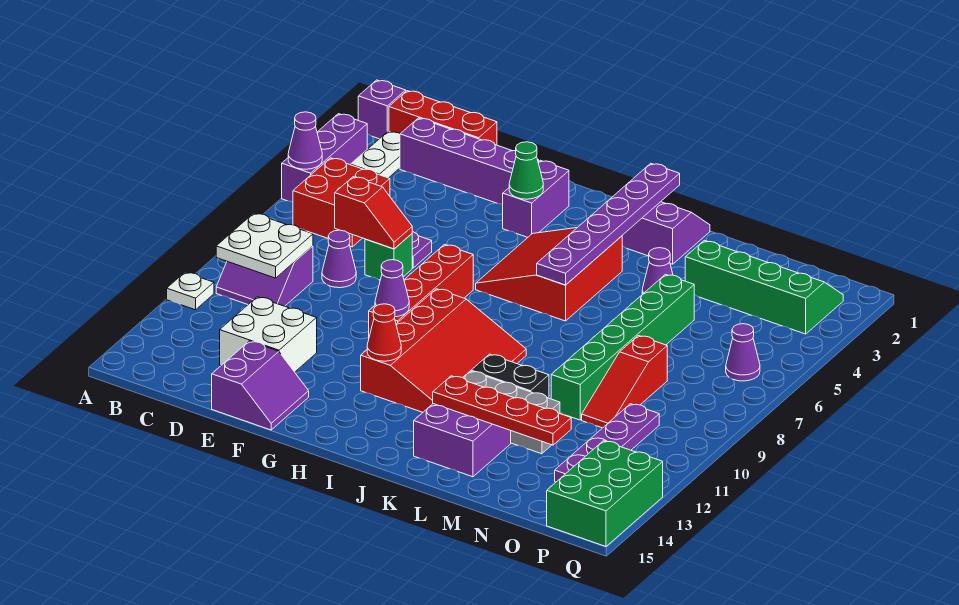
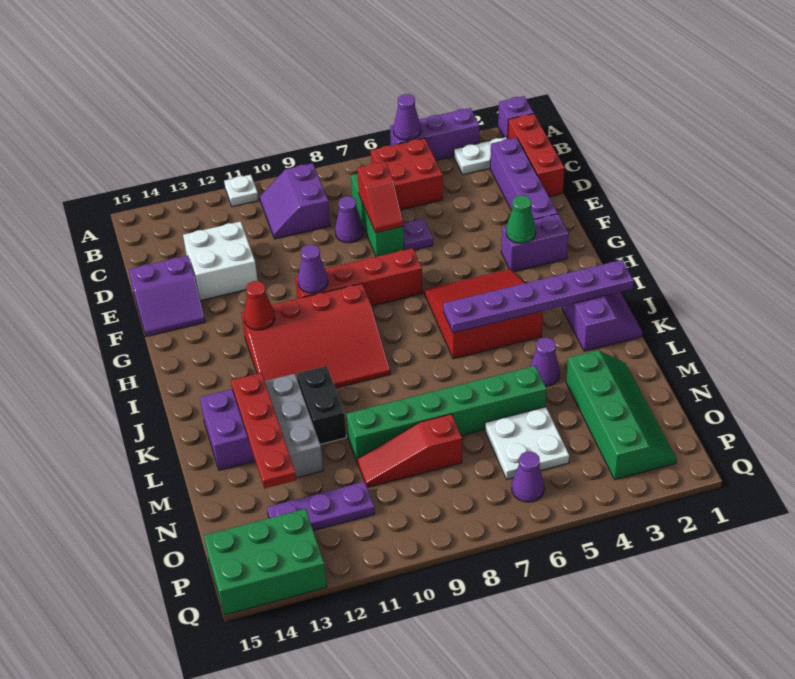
white plate B9:C10 level 2 -> white plate N5:O6 level 1
green brick E7 level 1 -> green brick C7:E7 level 1
purple plate O10:O13 level 1 -> purple plate O11:O13 level 1

